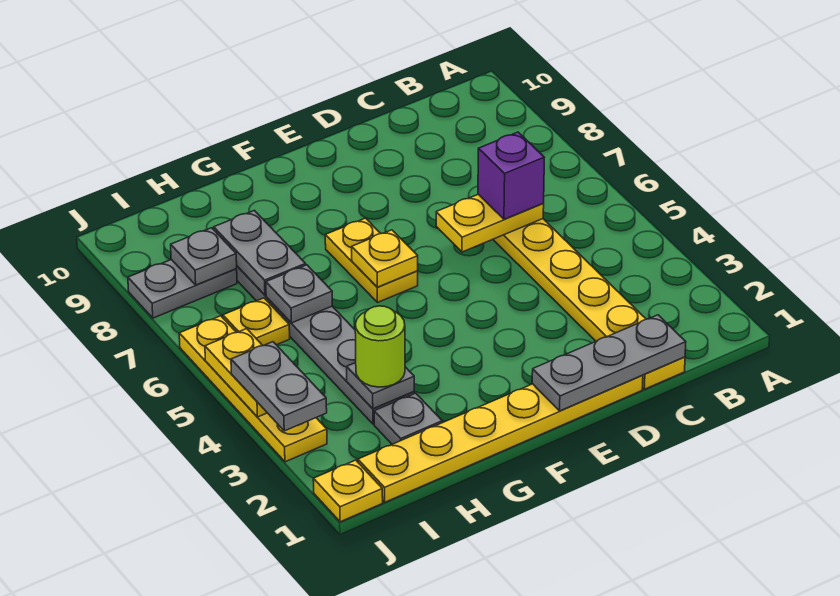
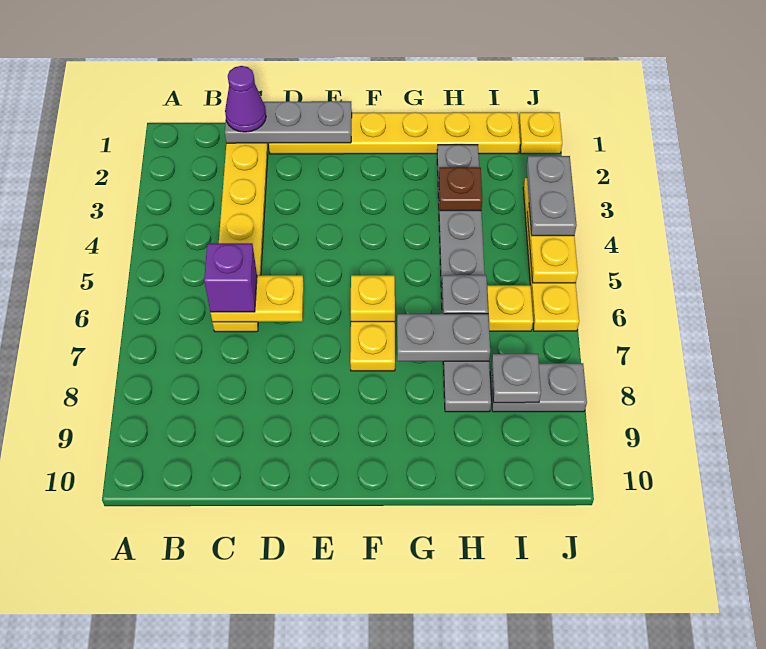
none -> purple cone C1 level 3
grey plate H3 level 2 -> brown plate H3 level 2
lime round brick H3 level 3 -> none
grey plate H7:H8 level 2 -> grey plate G7:H7 level 2

